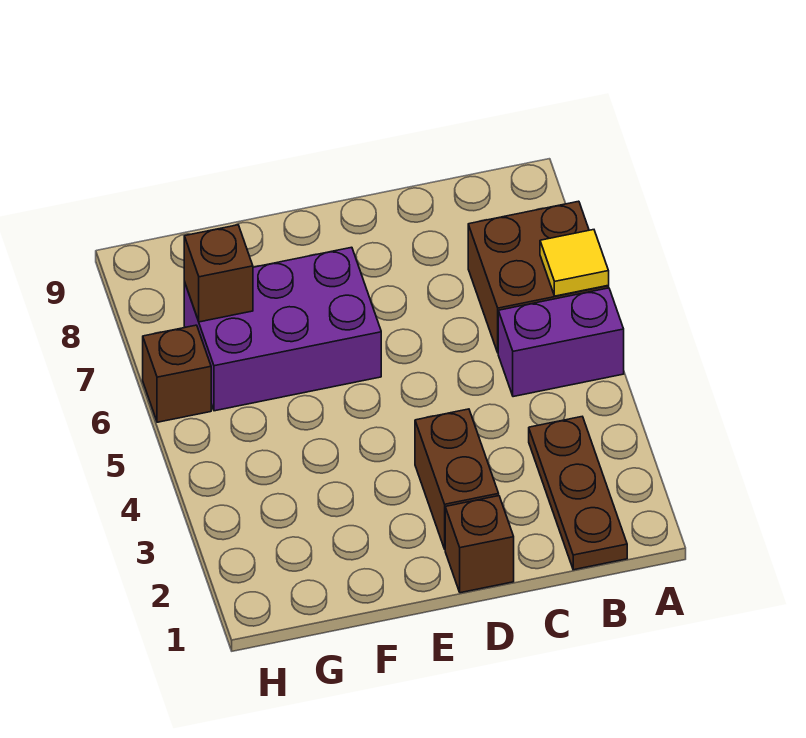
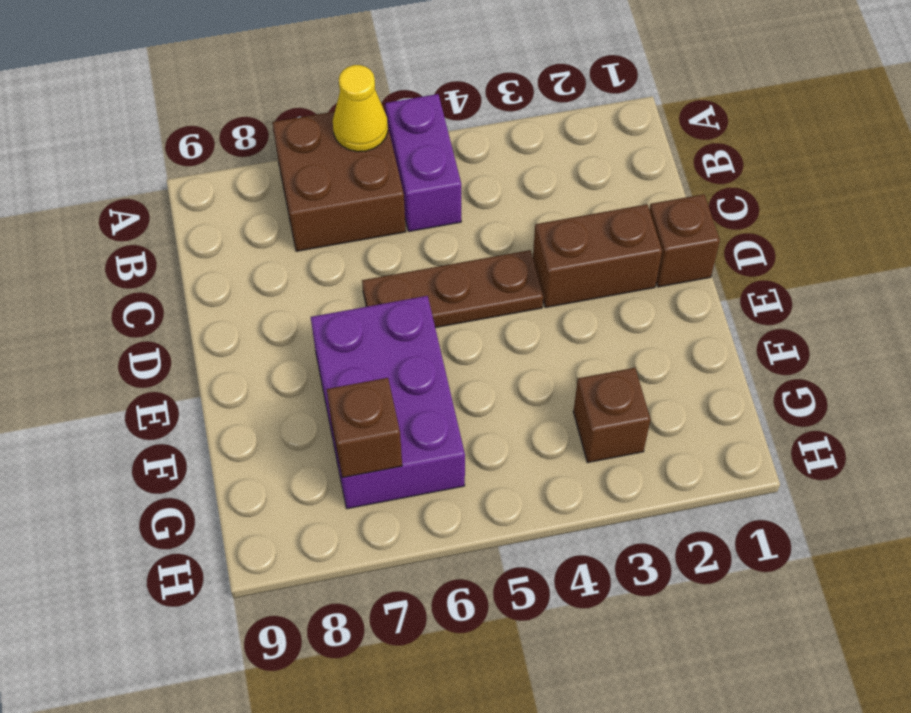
yellow tile A6 level 2 -> yellow cone A6 level 2
brown plate B1:B3 level 1 -> brown plate D4:D6 level 1
brown brick H6 level 1 -> brown brick G3 level 1

